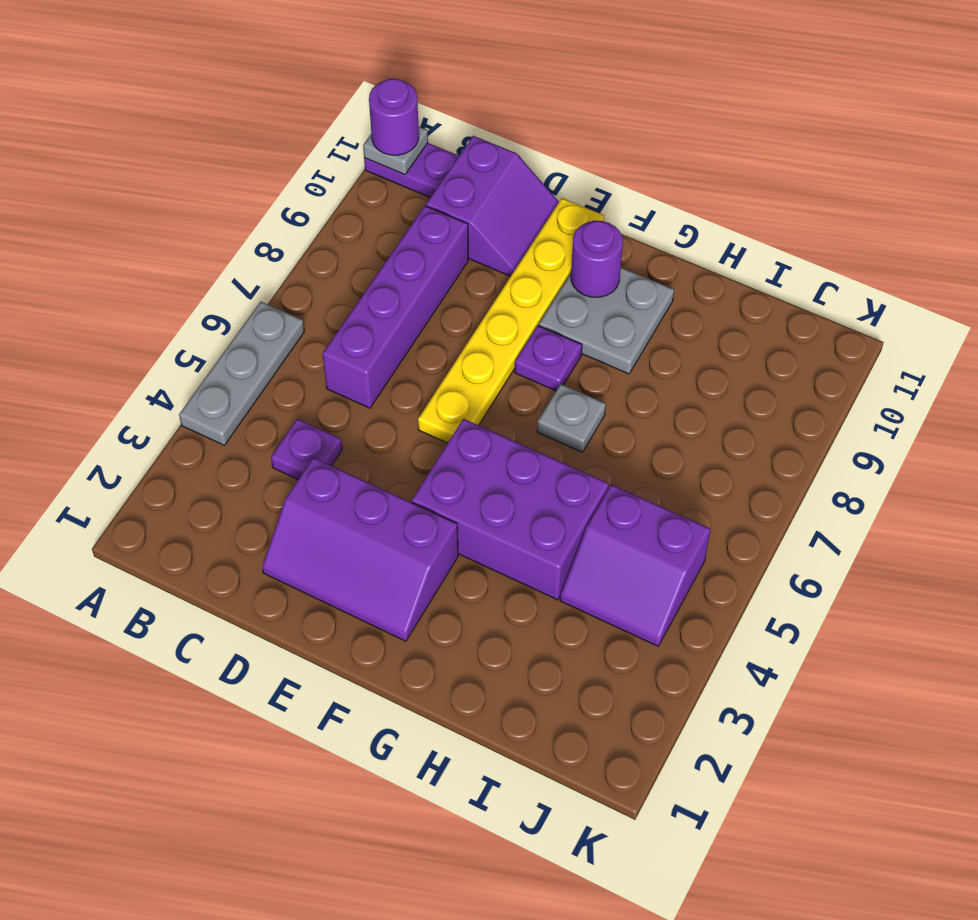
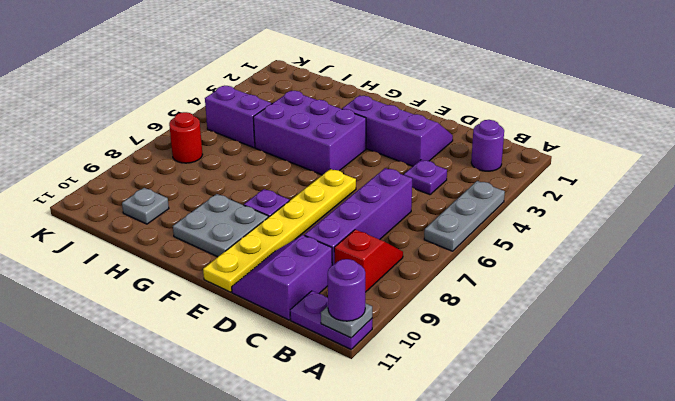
none -> red slope B8:B9 level 1 top 9
purple round brick F10 level 2 -> purple round brick B2 level 1
grey plate G7 level 1 -> grey plate I10 level 1
none -> red round brick J7 level 1

